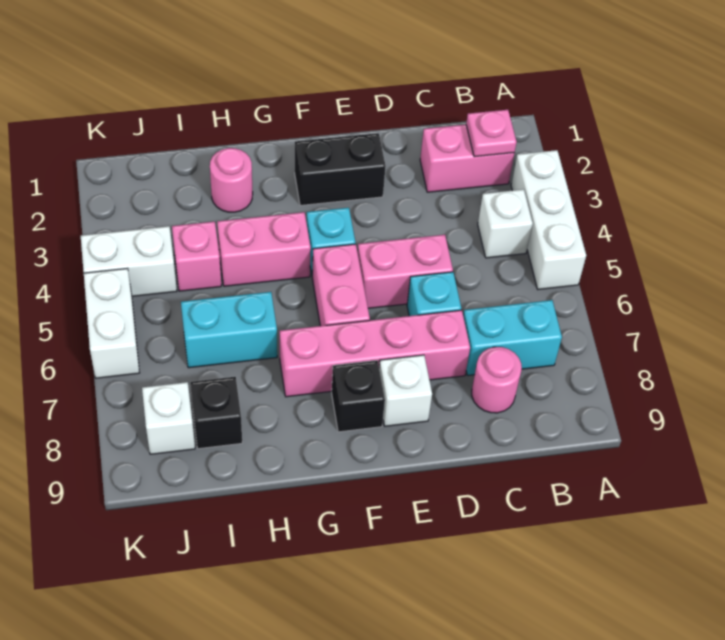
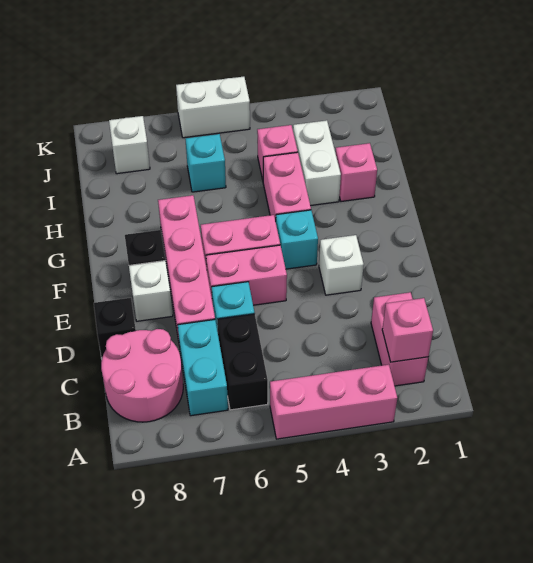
white brick A3:A5 level 1 -> pink brick A3:A5 level 1
pink plate B2 level 2 -> pink brick B2 level 2
white brick B4 level 1 -> white brick E3 level 1
pink round brick C8 level 1 -> pink round brick B8:C9 level 1
pink brick D5:E5 level 1 -> pink brick E5:E6 level 1
black brick E2:F2 level 1 -> black brick B6:C6 level 1
pink round brick H2 level 1 -> pink brick H2 level 1
cyan brick H6:I6 level 1 -> cyan brick I6 level 1
black brick I8 level 1 -> black brick D9 level 1
white brick J4:K4 level 1 -> white brick H3:I3 level 1

